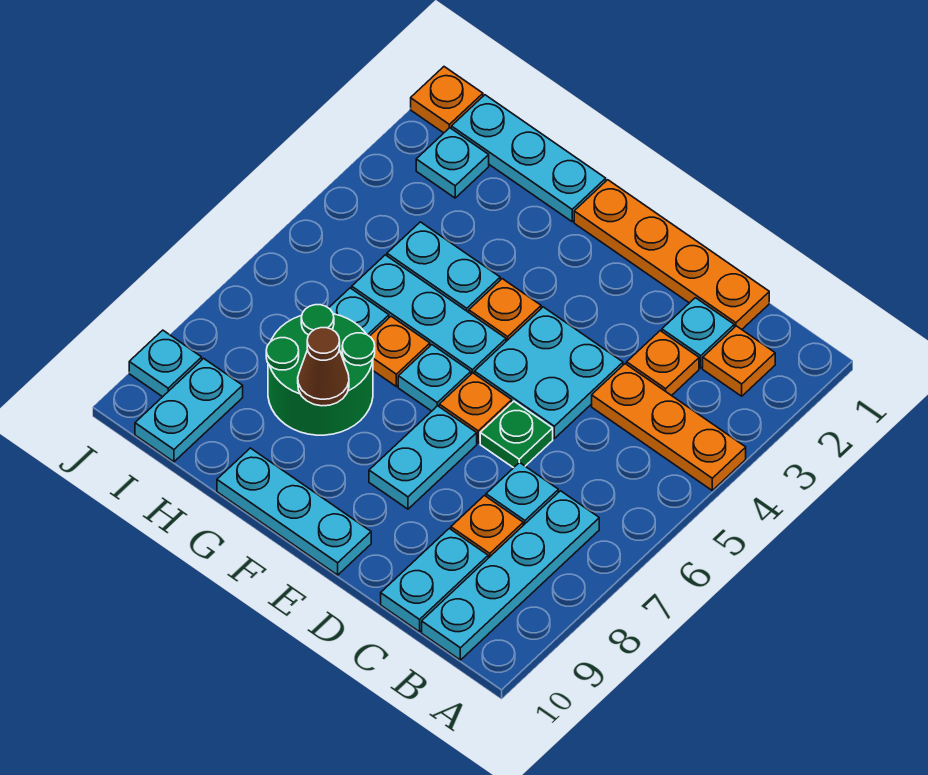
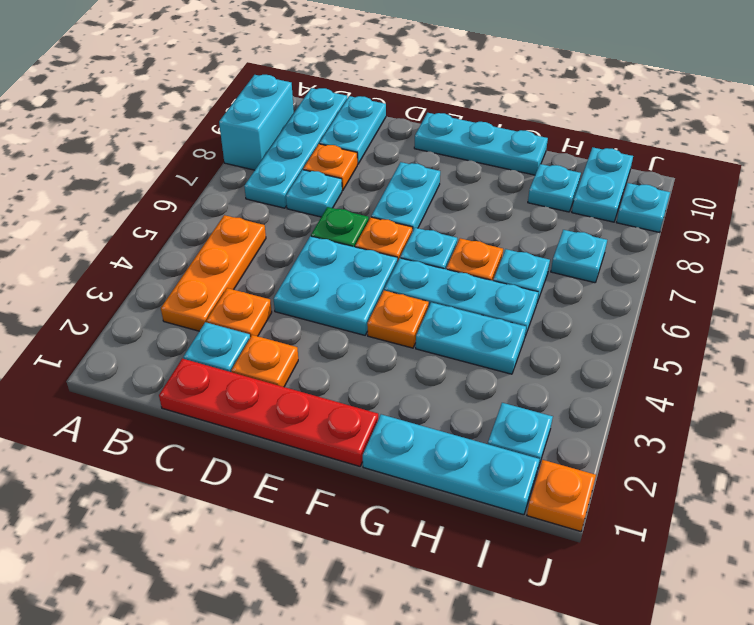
orange plate A4:C4 level 1 -> orange plate B3:B5 level 1
none -> cyan brick A8:A9 level 1
orange plate B2 level 1 -> orange plate D2 level 1
orange plate C1:F1 level 1 -> red plate C1:F1 level 1
green round brick G7:H8 level 1 -> none
brown cone G8 level 2 -> none
none -> cyan plate H9 level 1
none -> cyan plate I7 level 1

